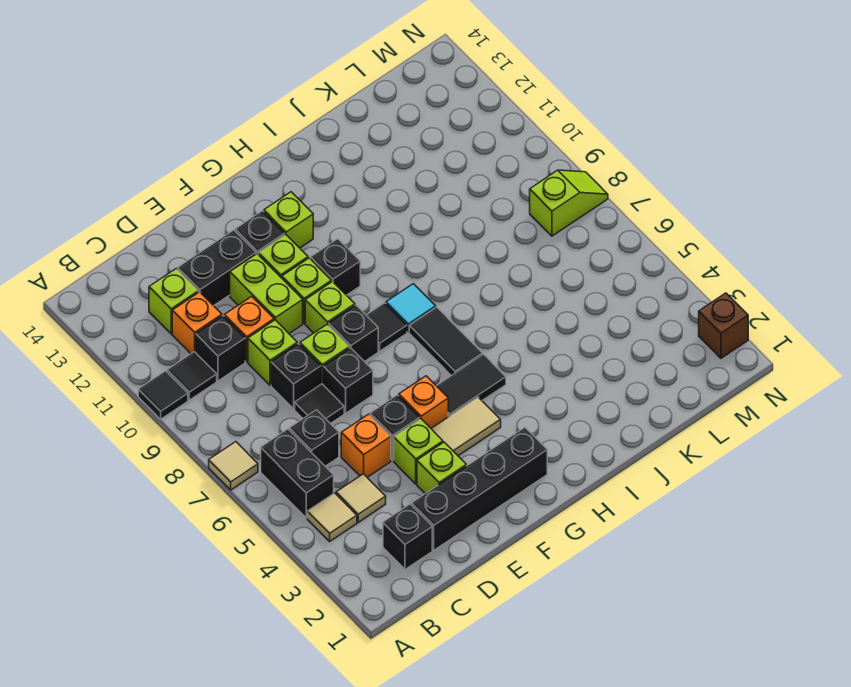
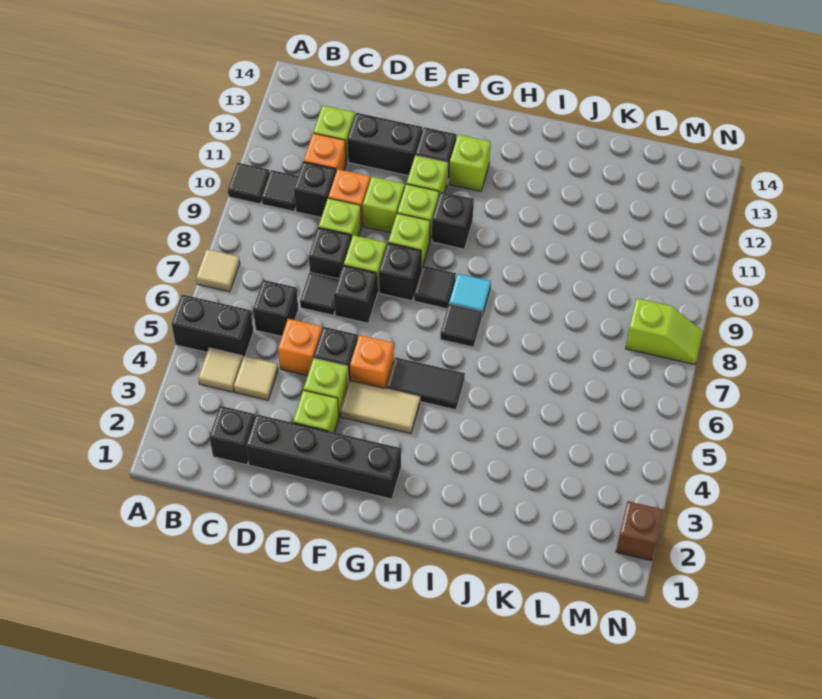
black brick B5:B6 level 1 -> black brick A5:B5 level 1
lime brick E10:E11 level 1 -> lime brick E10 level 1
black tile H6:H7 level 1 -> black tile H7 level 1

